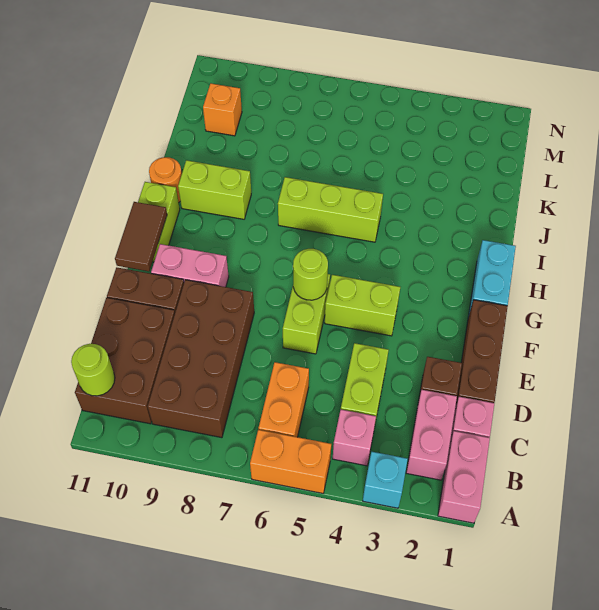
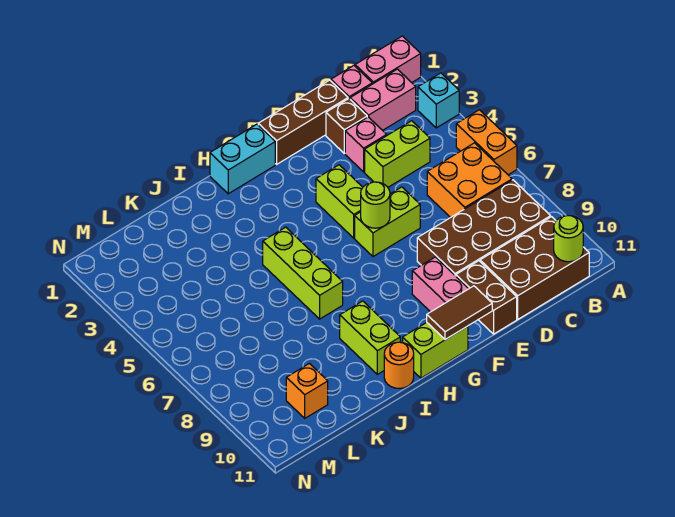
pink brick B4 level 1 -> pink brick D3 level 1
orange brick B6:C6 level 1 -> orange brick B6:C7 level 1

